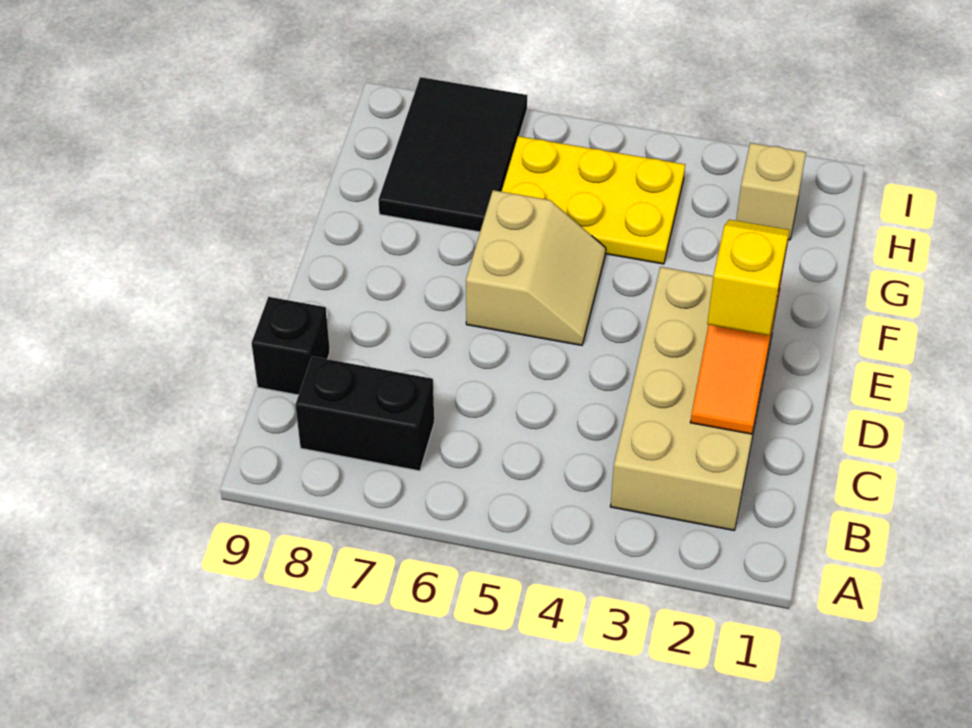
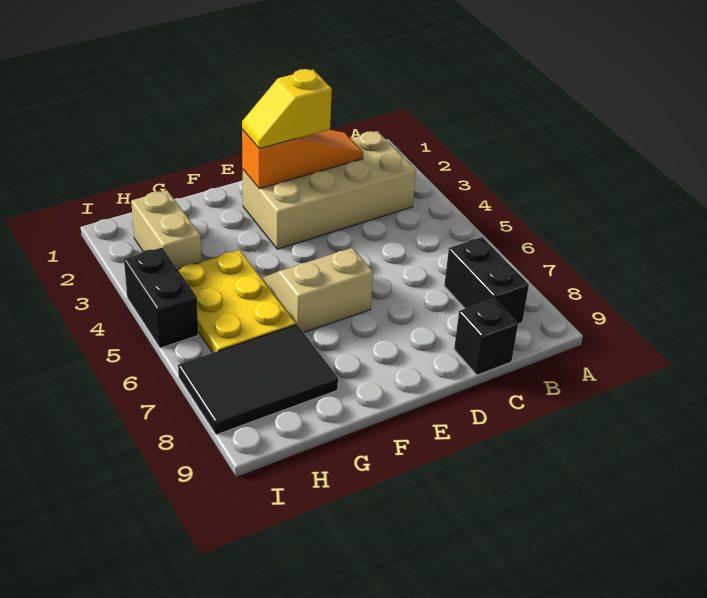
tan brick H2 level 1 -> tan brick H2:H3 level 1
none -> black brick I4:I5 level 1

